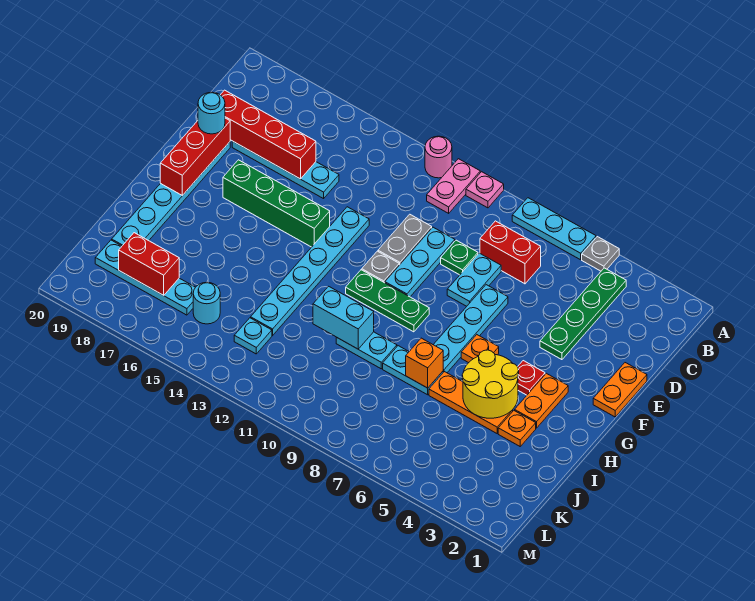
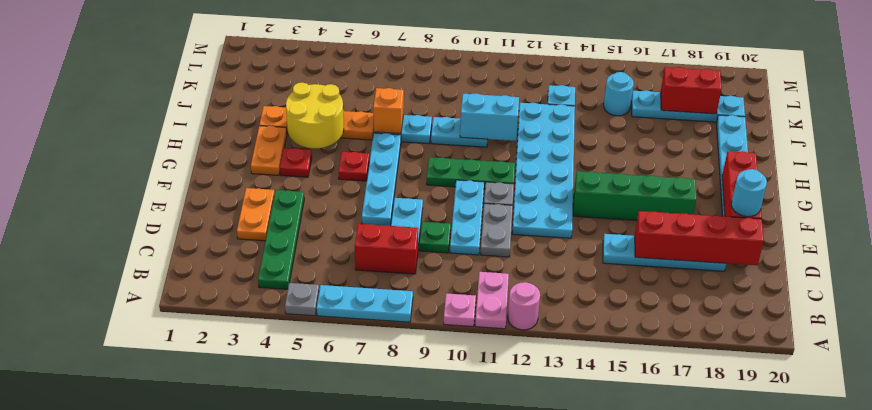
orange plate E1:F1 level 1 -> orange plate D3:E3 level 1
cyan plate E13:J13 level 1 -> cyan plate E12:J13 level 1
orange plate G6 level 1 -> red plate G6 level 1

